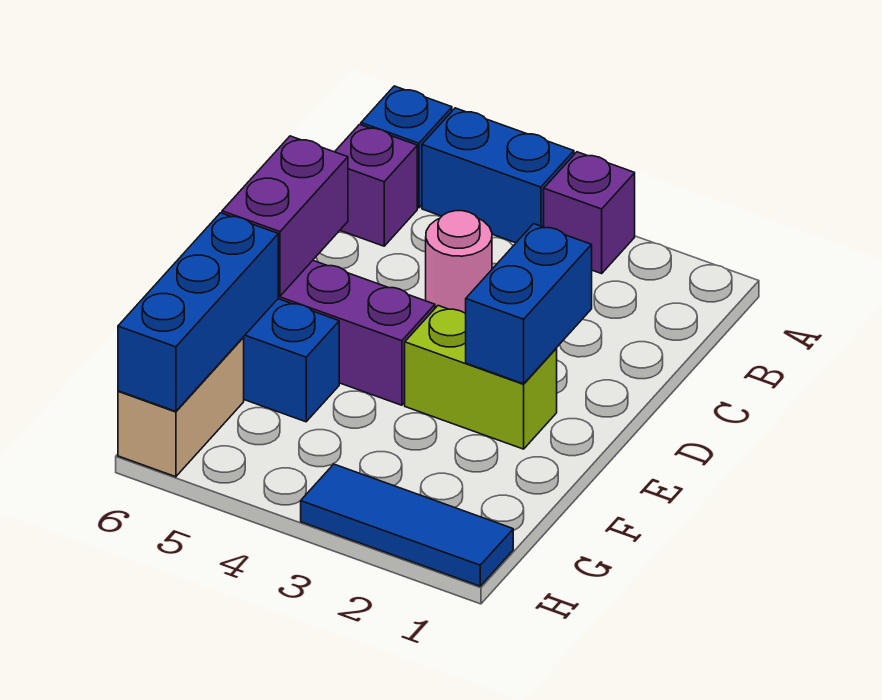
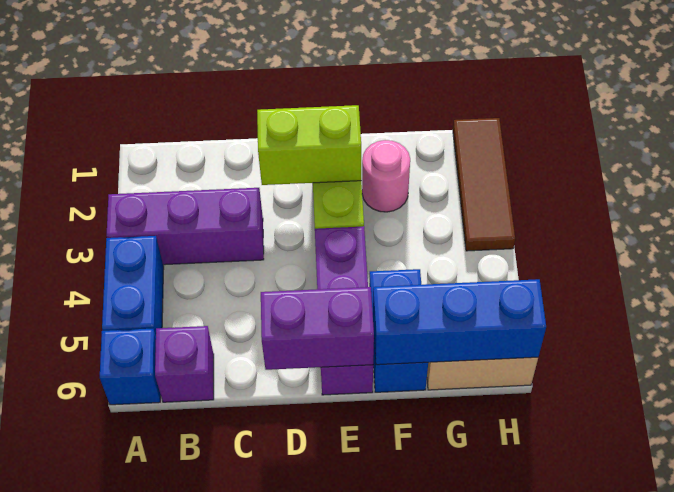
purple brick A3 level 1 -> purple brick A3:C3 level 1
pink round brick C4 level 1 -> pink round brick F2 level 1
blue brick D2:E2 level 2 -> lime brick D2:E2 level 2
blue tile H1:H3 level 1 -> brown tile H1:H3 level 1

